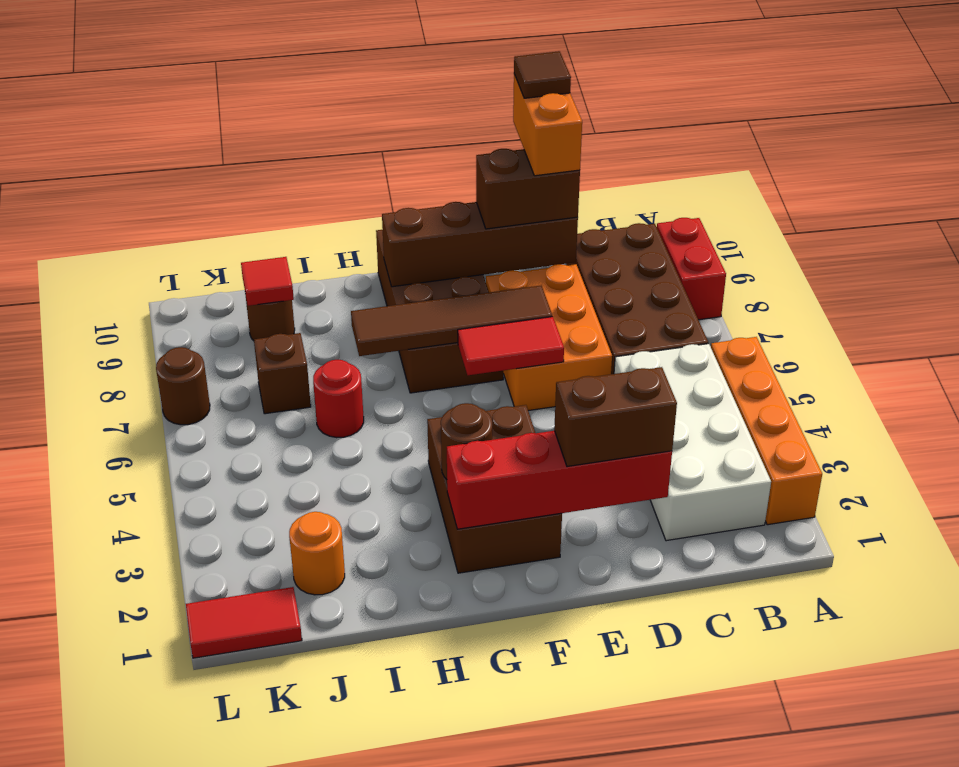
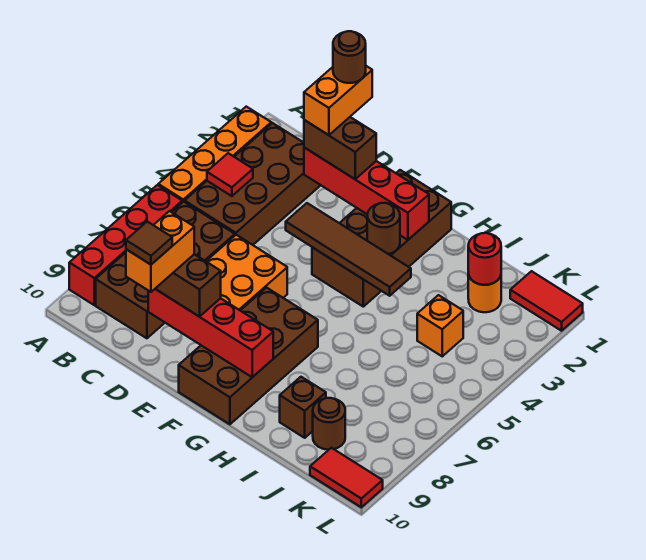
red brick A8:A9 level 1 -> red brick A6:A9 level 1
white brick B2:C5 level 1 -> brown brick B2:C5 level 1
none -> orange brick D1:D2 level 4
brown brick D9:G9 level 2 -> red brick D9:G9 level 2
red tile E6:F6 level 2 -> red tile K10:L10 level 1
brown tile E7:H7 level 2 -> brown tile E4:H4 level 2
brown brick F2:G4 level 1 -> brown brick F1:G4 level 1
red round brick I6 level 1 -> red round brick J2 level 2
none -> orange brick J4 level 1
brown brick J7 level 1 -> brown brick I9 level 1
red tile J9 level 2 -> red tile B4 level 2
brown round brick L7 level 1 -> brown round brick D1 level 5

